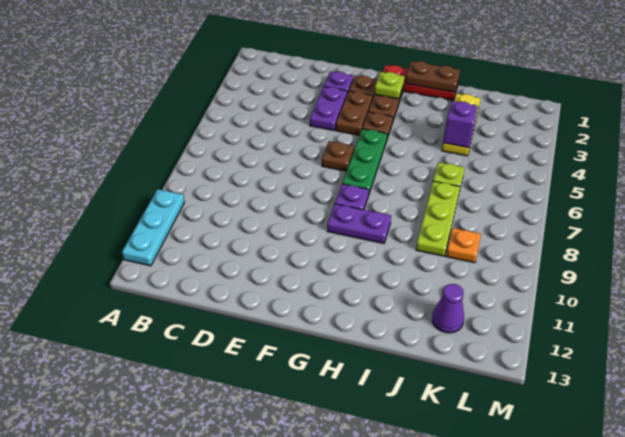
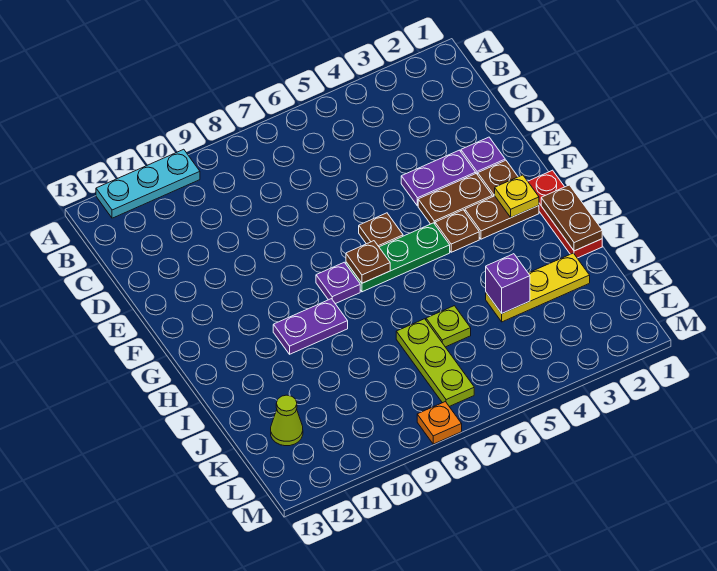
lime plate G2 level 2 -> yellow plate G2 level 2
none -> brown plate G7 level 2
purple plate G9:H9 level 1 -> purple plate H9:H10 level 1
lime plate J7:J9 level 1 -> lime plate J7:L7 level 1
orange plate K9 level 1 -> orange plate M8 level 1
purple cone K12 level 1 -> lime cone K12 level 1

